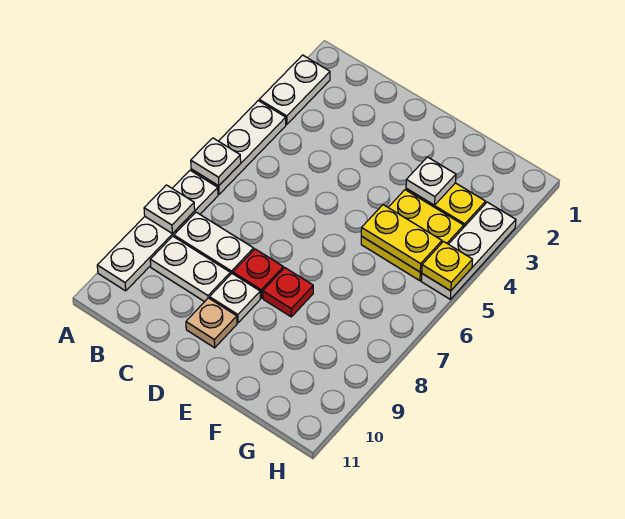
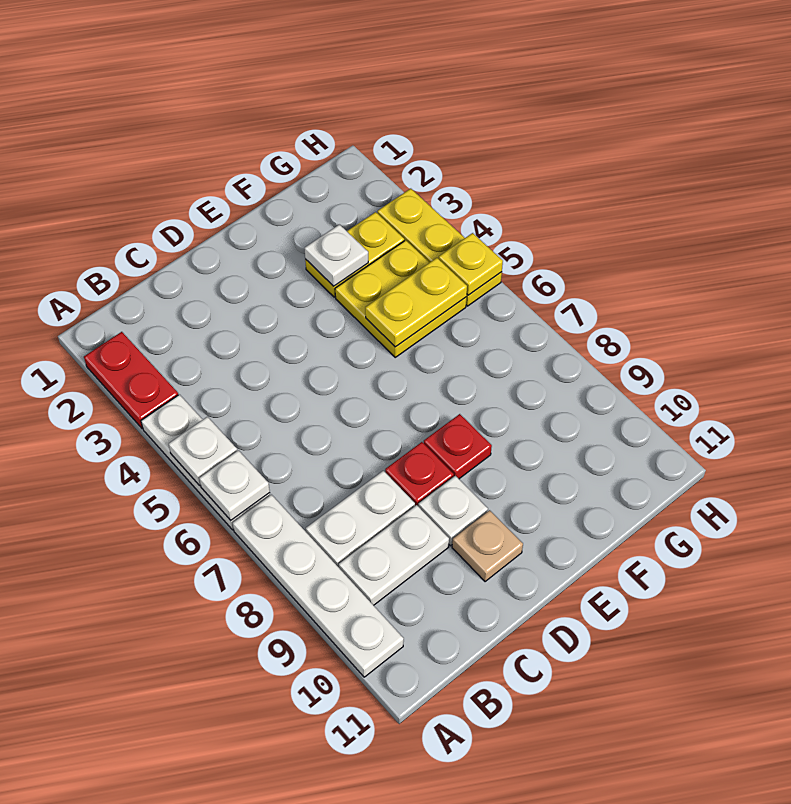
white plate A2:A3 level 1 -> red plate A2:A3 level 1
white plate A8 level 2 -> white plate A5 level 2
white plate H3:H5 level 1 -> yellow plate H3:H5 level 1

